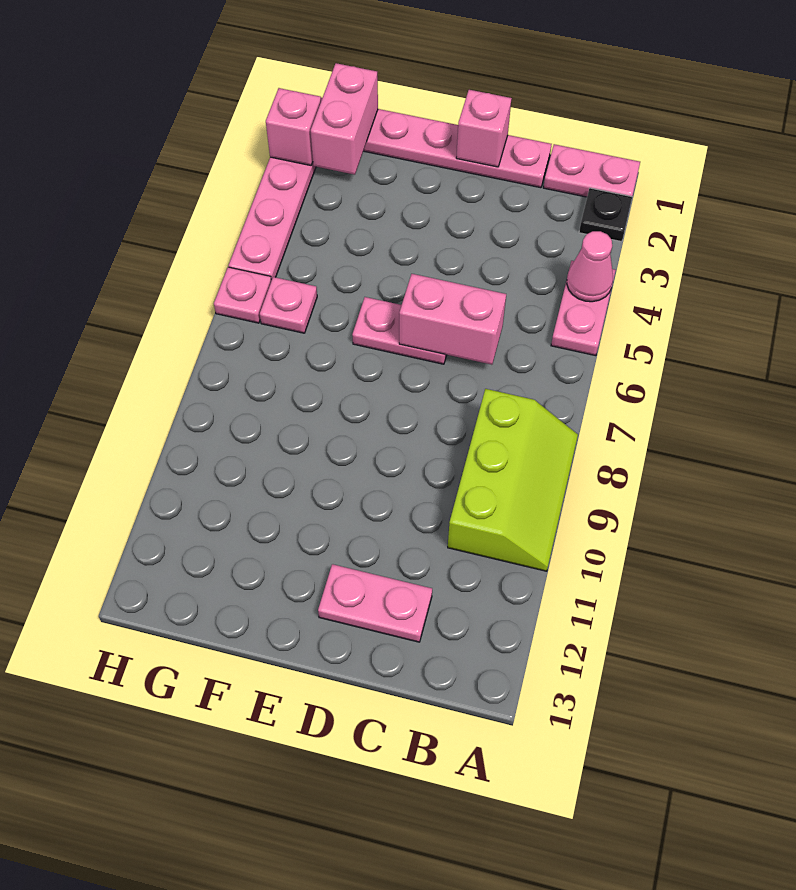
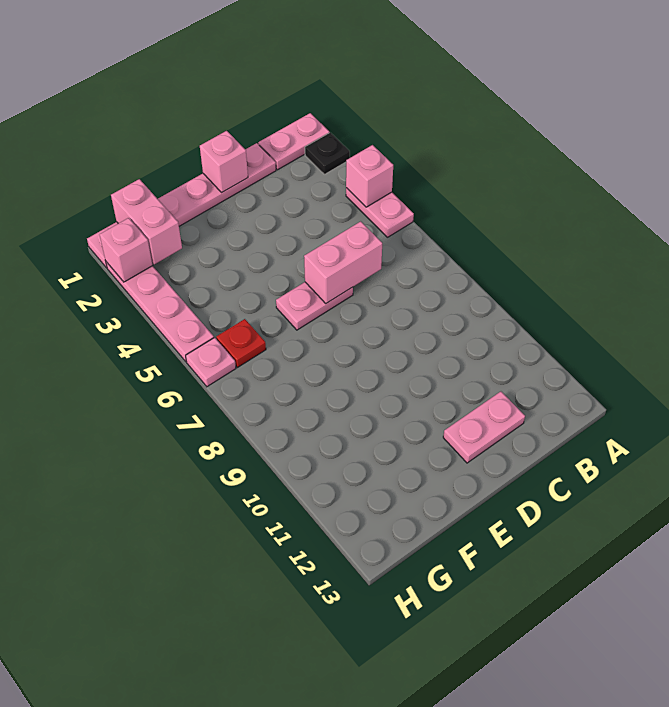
pink cone A4 level 2 -> pink brick A4 level 2
lime slope A8:B10 level 1 top B -> none
pink plate G6 level 1 -> red plate G6 level 1

